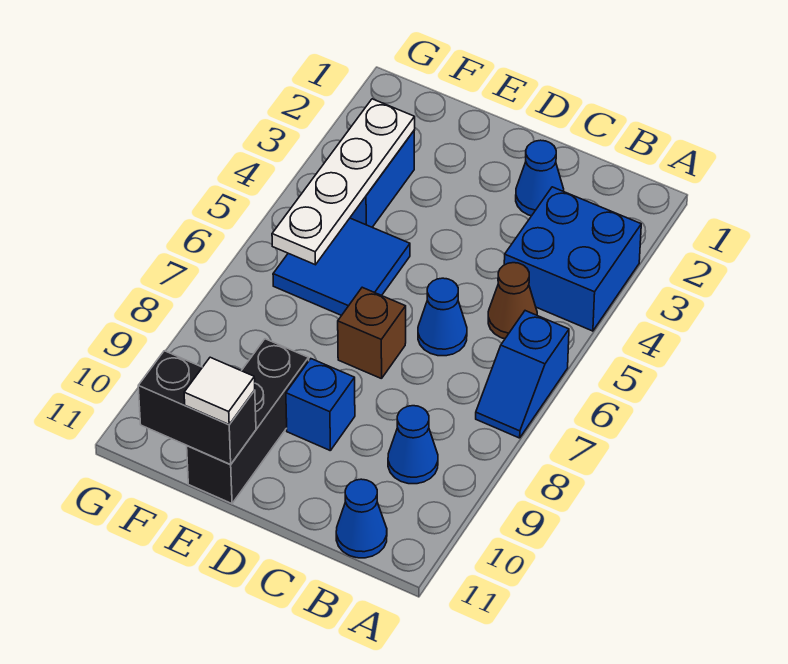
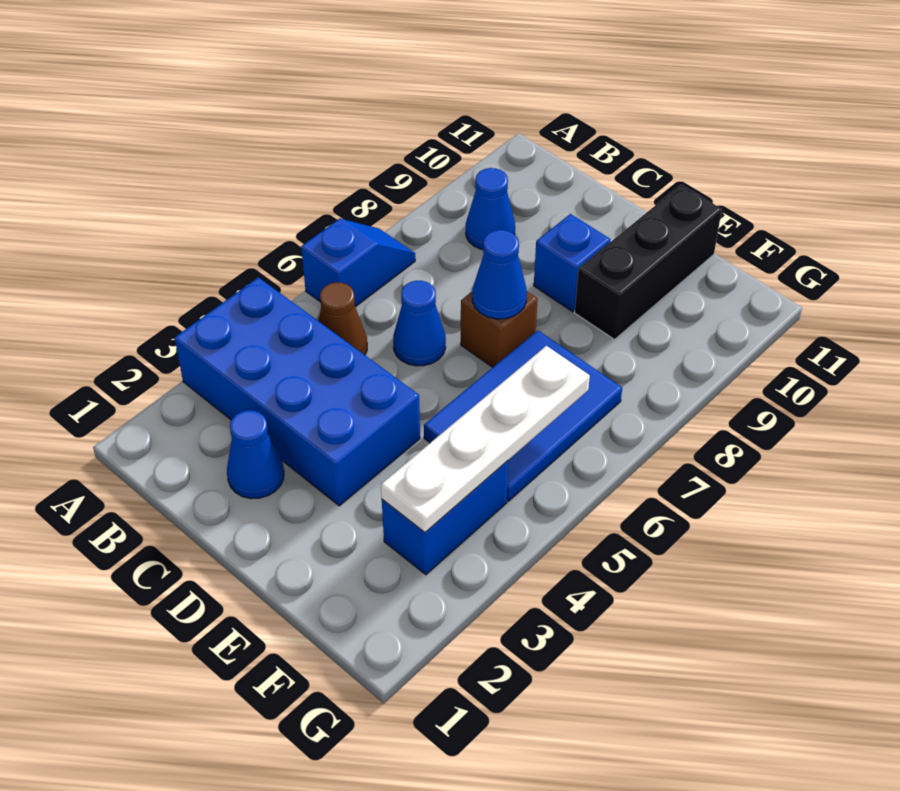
blue brick A3:B4 level 1 -> blue brick A3:D4 level 1
blue cone B11 level 1 -> blue cone D7 level 2
blue tile E5:F6 level 1 -> blue tile E5:F7 level 1
black brick E11:F11 level 2 -> none
white tile E11 level 3 -> none

